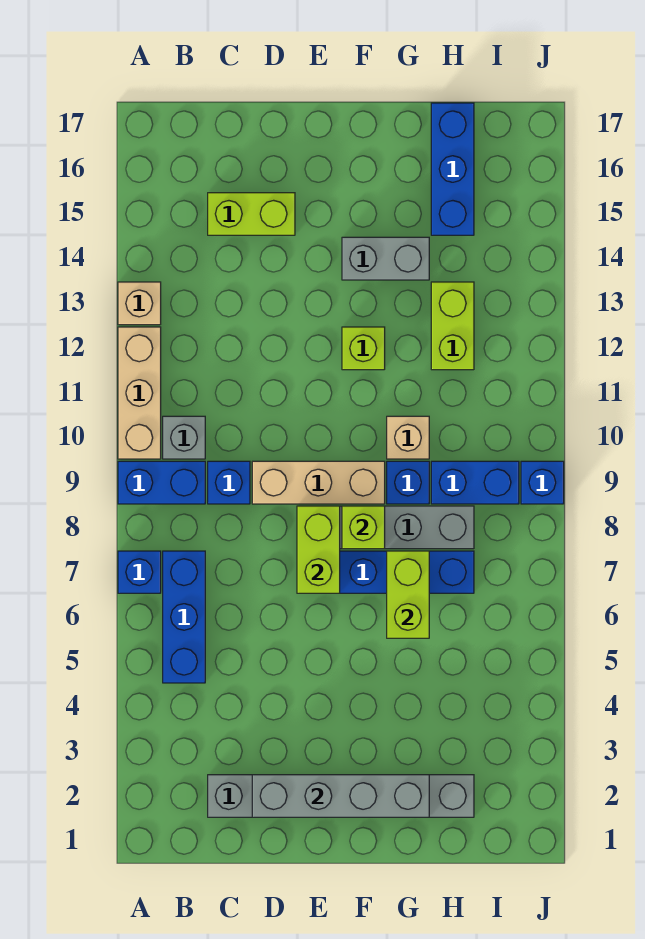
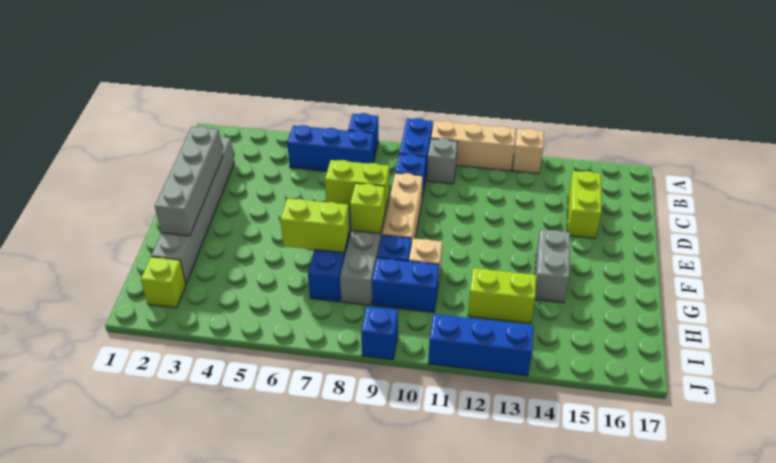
lime brick F12 level 1 -> lime brick I2 level 1
blue brick H9:I9 level 1 -> blue brick H9:H10 level 1
blue brick H15:H17 level 1 -> blue brick J11:J13 level 1

